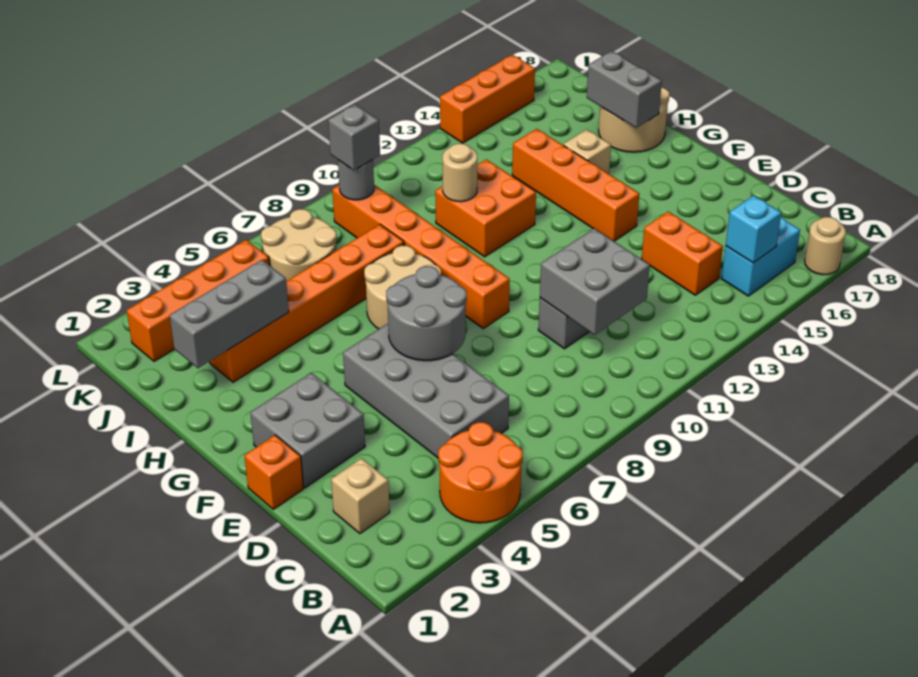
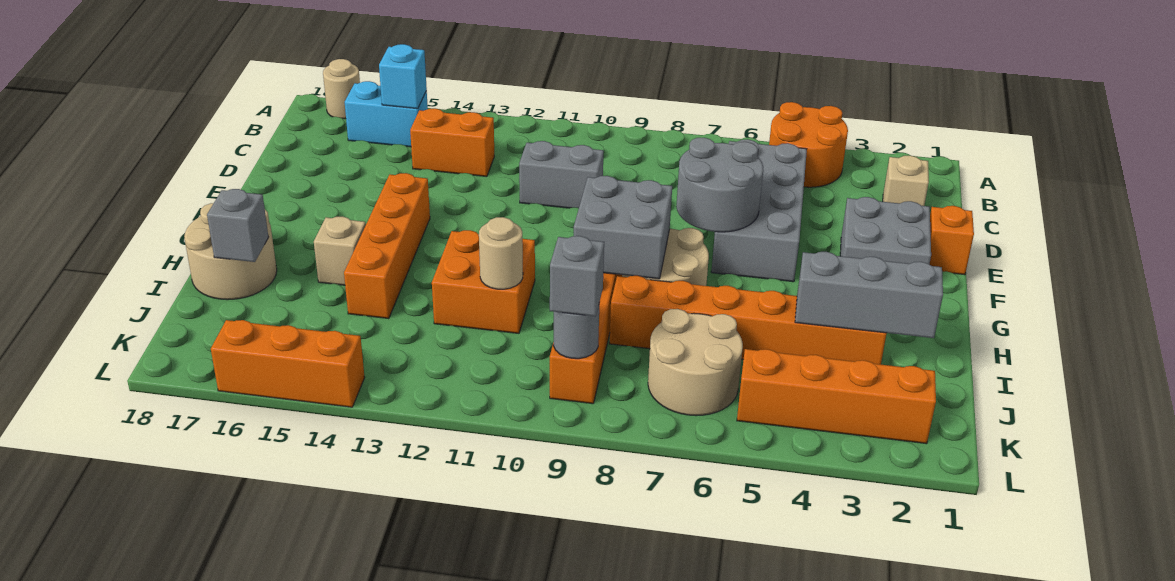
grey brick C10:D11 level 2 -> grey brick G8:H9 level 2
orange brick C14:D14 level 1 -> orange brick C13:C14 level 1
grey brick H17:I17 level 2 -> grey brick I17 level 2

